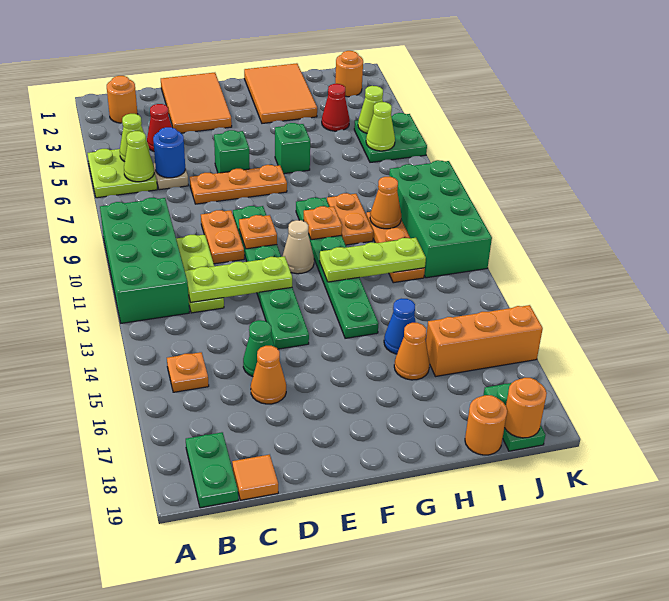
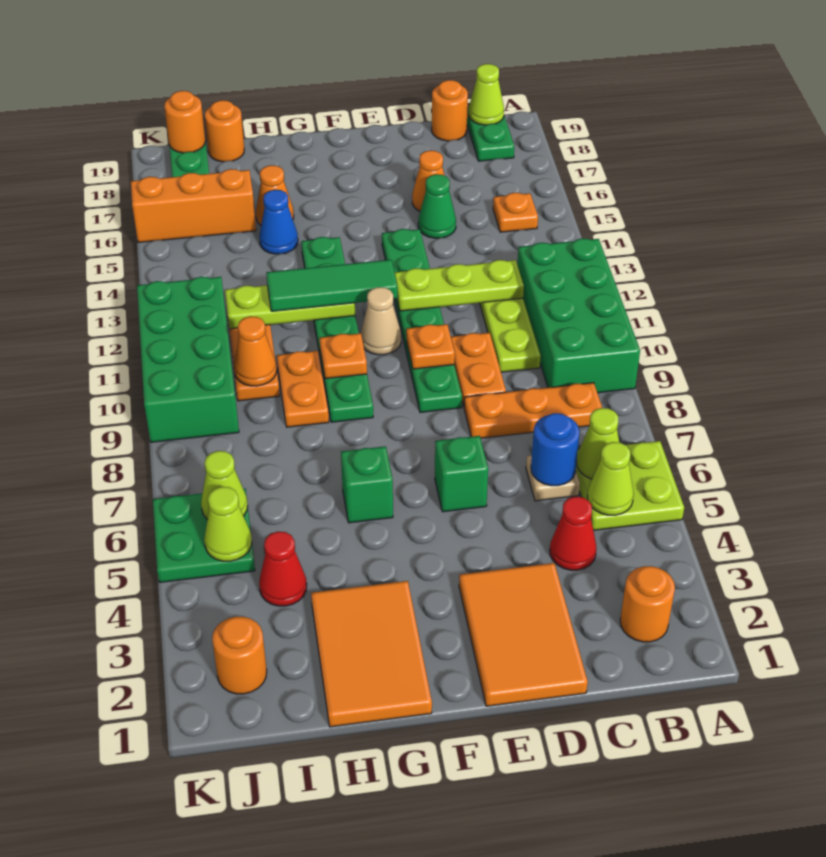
none -> lime cone B19 level 2
orange tile C19 level 1 -> orange round brick C19 level 1
orange plate D7:F7 level 1 -> orange plate B8:D8 level 1
none -> green tile F12:H12 level 3

